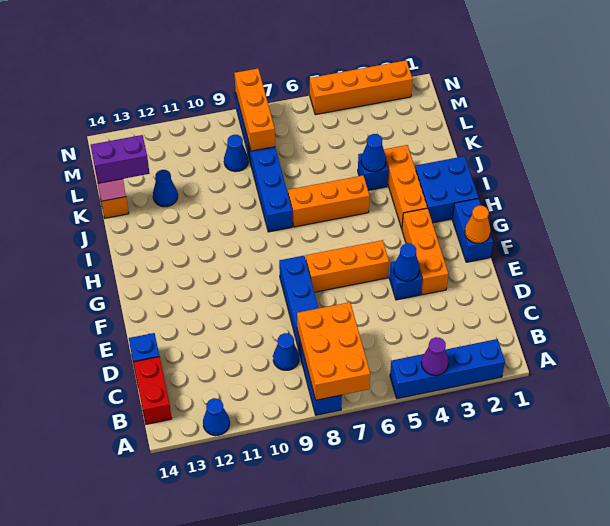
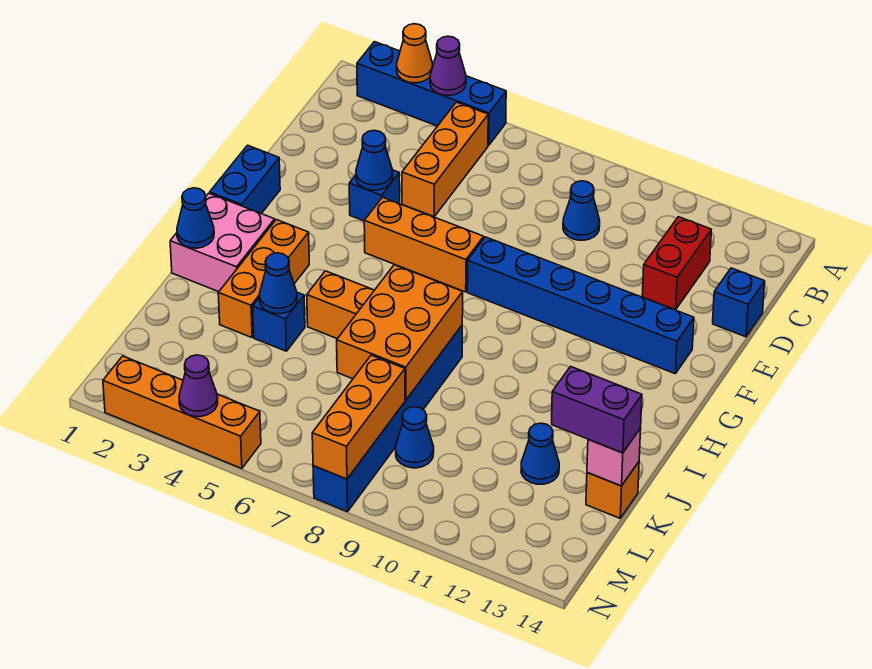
orange brick A7:C8 level 2 -> orange brick I7:K8 level 2
blue brick A8:F8 level 1 -> blue brick F8:F13 level 1
blue cone A12 level 1 -> blue cone I1 level 2
red brick B14:C14 level 1 -> red brick C12:D12 level 1
orange brick E3:G3 level 1 -> orange brick B5:D5 level 1
orange cone F1 level 2 -> orange cone A3 level 2
blue brick H1:I2 level 1 -> pink brick H1:I2 level 1
none -> purple cone N4 level 2

